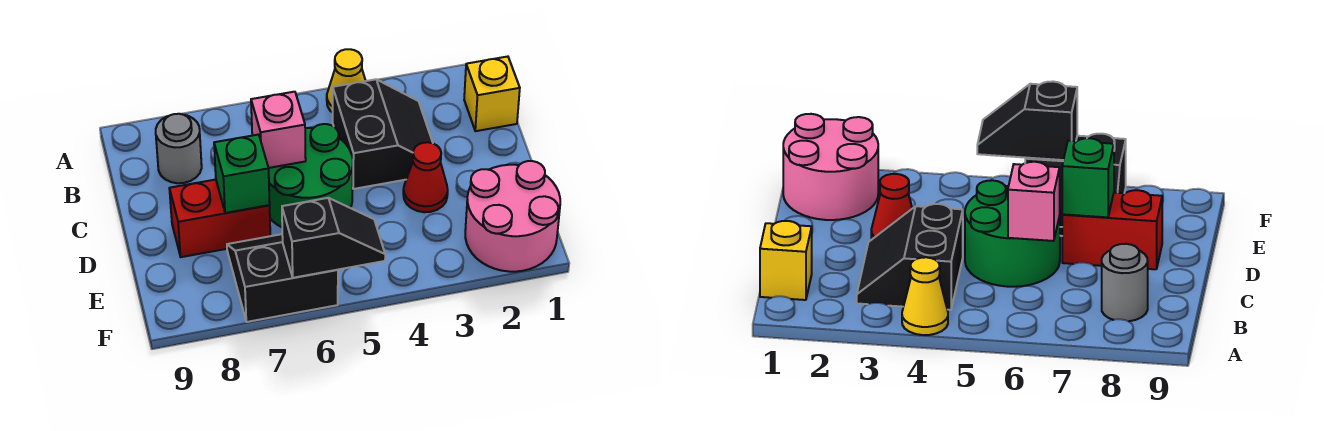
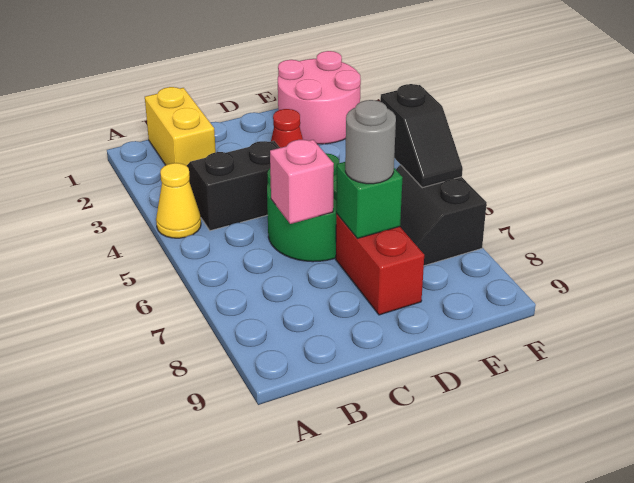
yellow brick B1 level 1 -> yellow brick B1:B2 level 1
grey round brick B8 level 1 -> grey round brick D7 level 3
black slope F5:F6 level 2 top 6 -> black slope F5:F6 level 2 top 5

